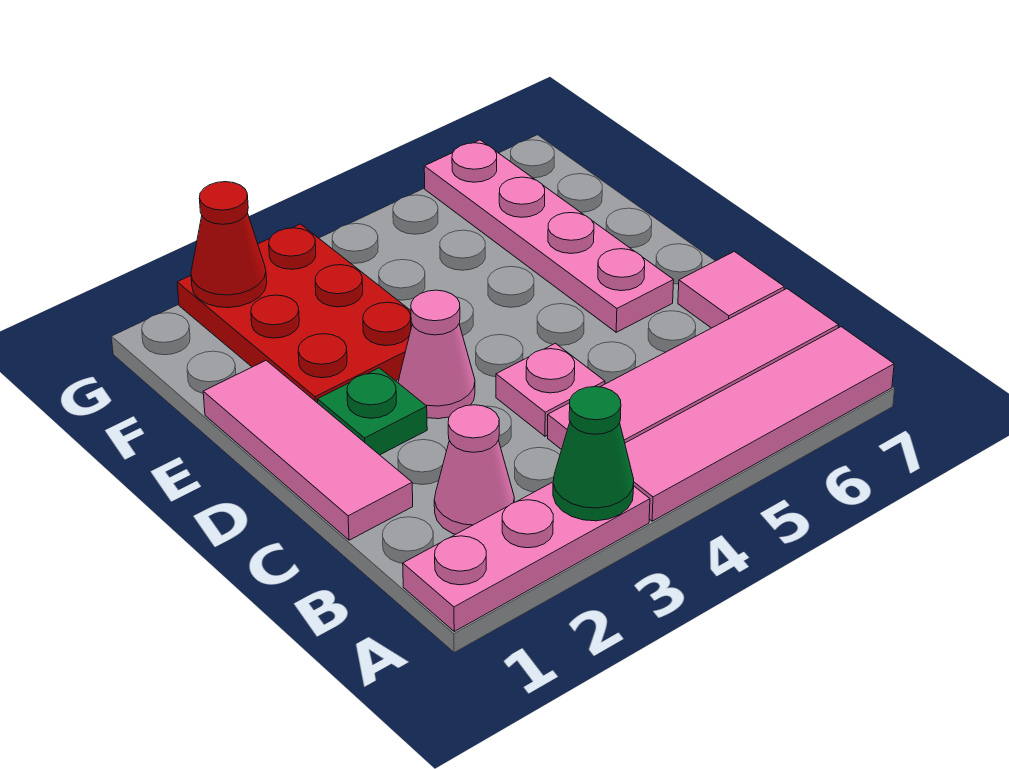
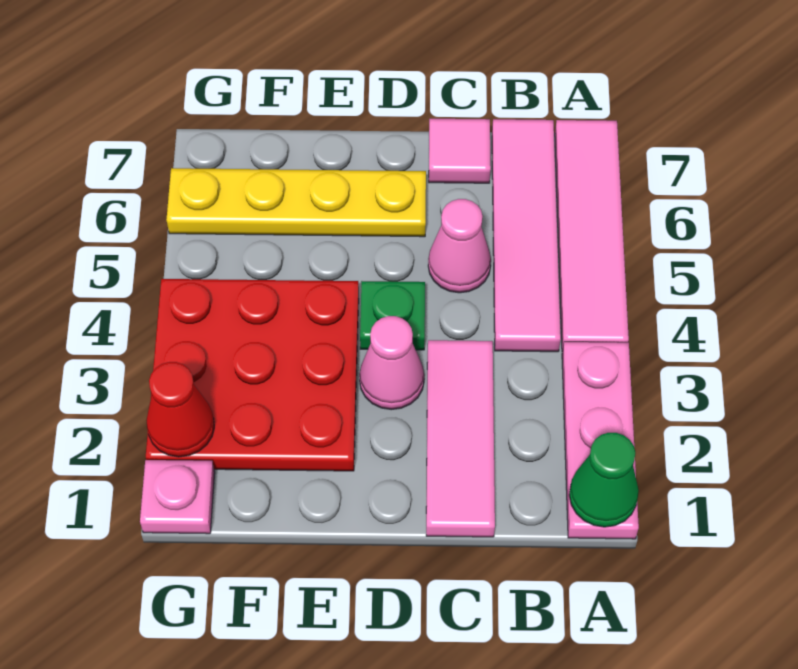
green cone A3 level 2 -> green cone A1 level 2
pink cone B2 level 1 -> pink cone C5 level 1
pink tile C1:E1 level 1 -> pink tile C1:C3 level 1
pink plate C4 level 1 -> pink plate G1 level 1
green plate D2 level 1 -> green plate D4 level 1
pink plate D6:G6 level 1 -> yellow plate D6:G6 level 1
red plate E2:G3 level 1 -> red plate E2:G4 level 1

